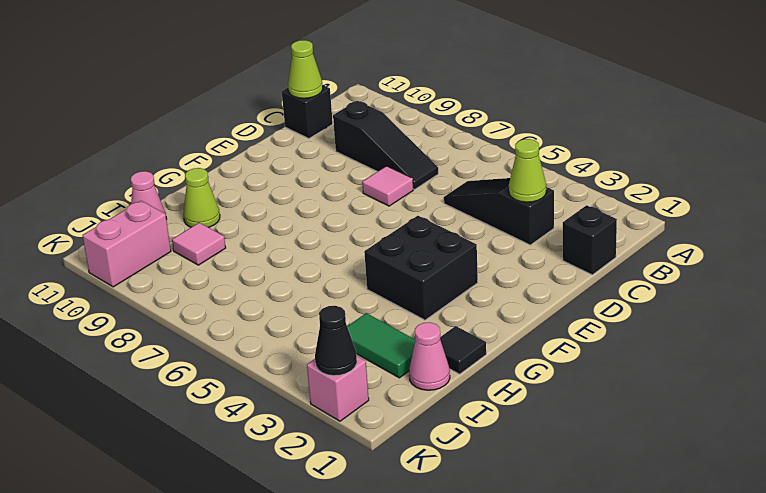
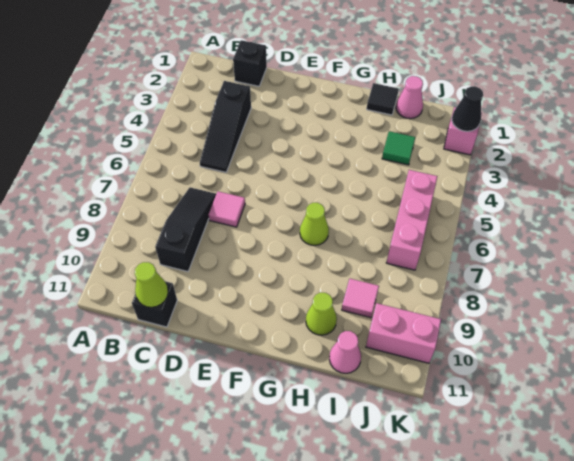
lime cone C3 level 2 -> lime cone G7 level 1
black brick F3:G4 level 1 -> none
green tile I2:I3 level 1 -> green tile I3 level 1
none -> pink brick J5:J7 level 1

